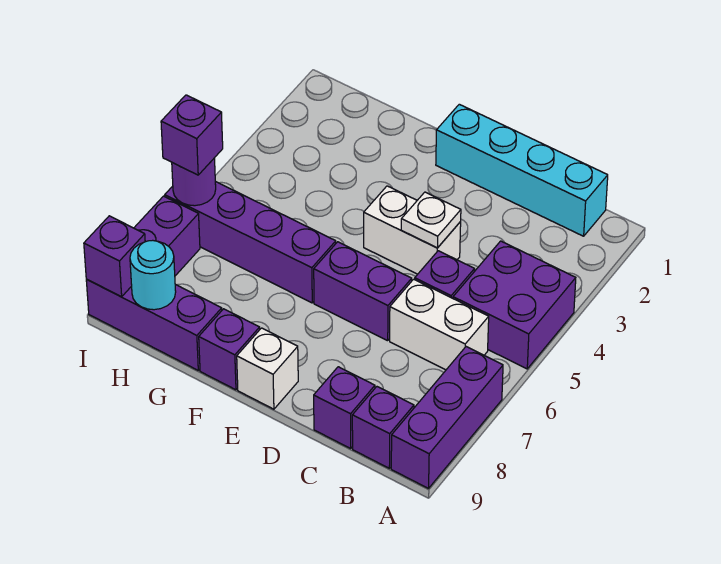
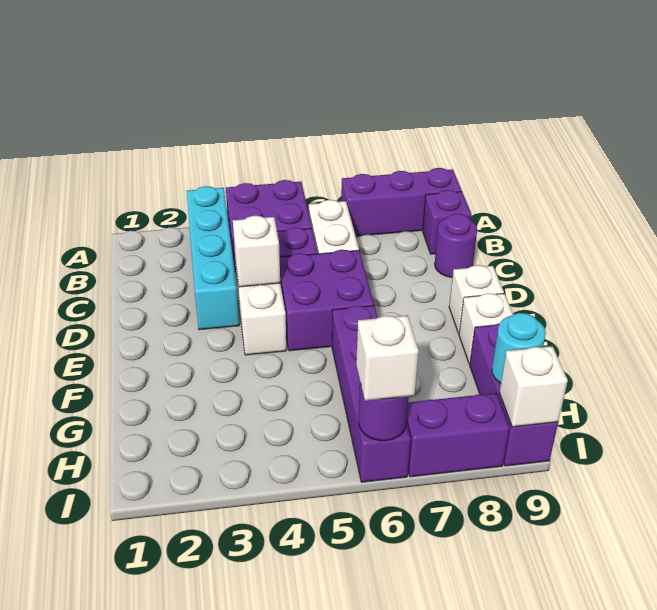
cyan brick B1:E1 level 1 -> cyan brick A3:D3 level 1
purple brick C9 level 1 -> purple round brick C9 level 1
white plate D4 level 2 -> white brick D4 level 2
purple brick D6:E6 level 1 -> purple brick D5:E6 level 1
purple brick F9 level 1 -> white brick F9 level 1
purple brick I6 level 3 -> white brick I6 level 3
purple brick I9 level 2 -> white brick I9 level 2

